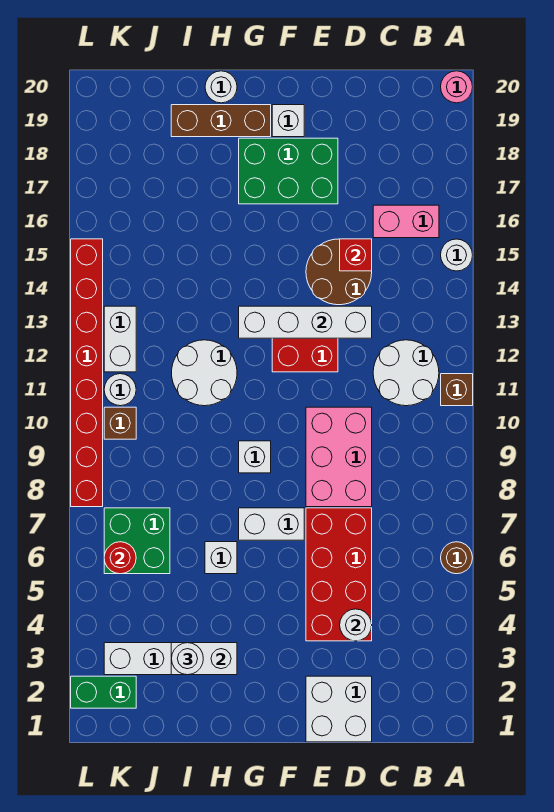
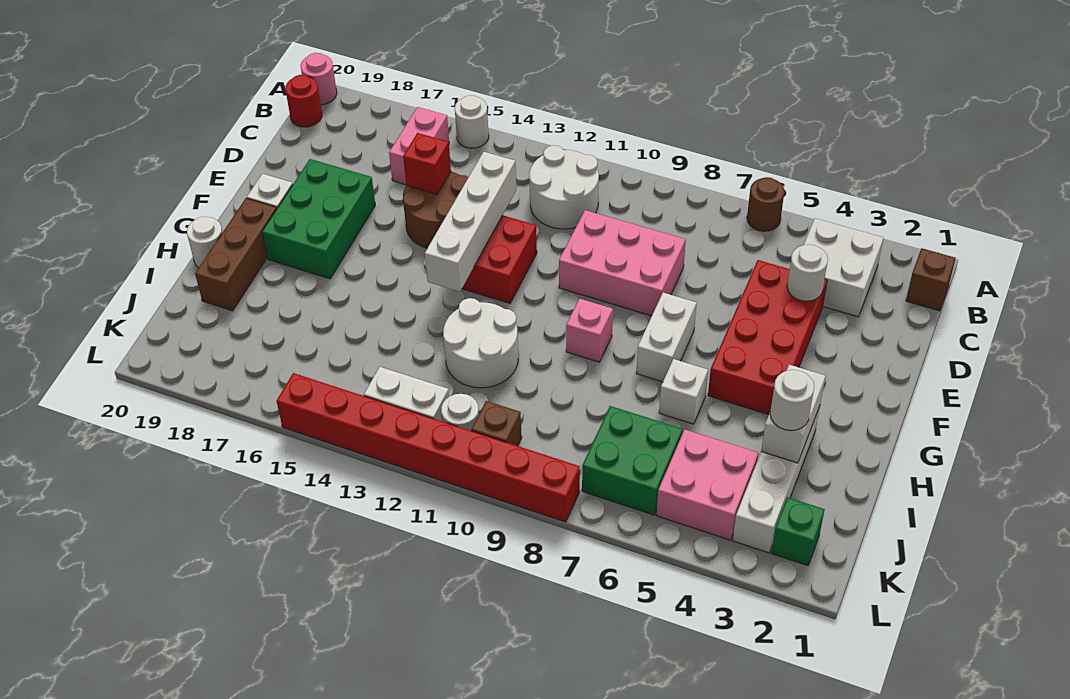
brown brick A11 level 1 -> brown brick B1 level 1
white brick D1:E2 level 1 -> white brick B3:C4 level 1
red brick D4:E7 level 1 -> red brick D4:G5 level 1
white brick G9 level 1 -> pink brick G9 level 1
none -> pink brick J4:K5 level 1
green brick K2:L2 level 1 -> green brick K2 level 1
red round brick K6 level 2 -> red round brick B20 level 1

